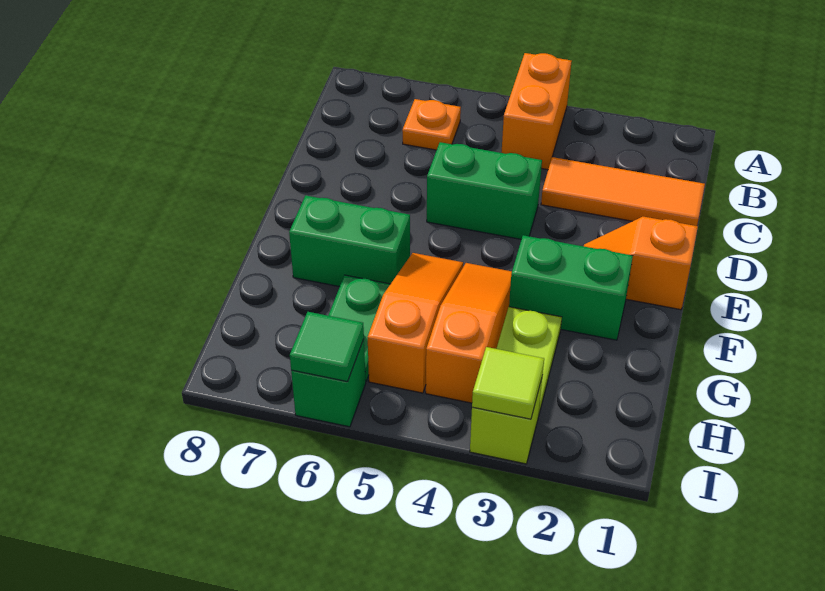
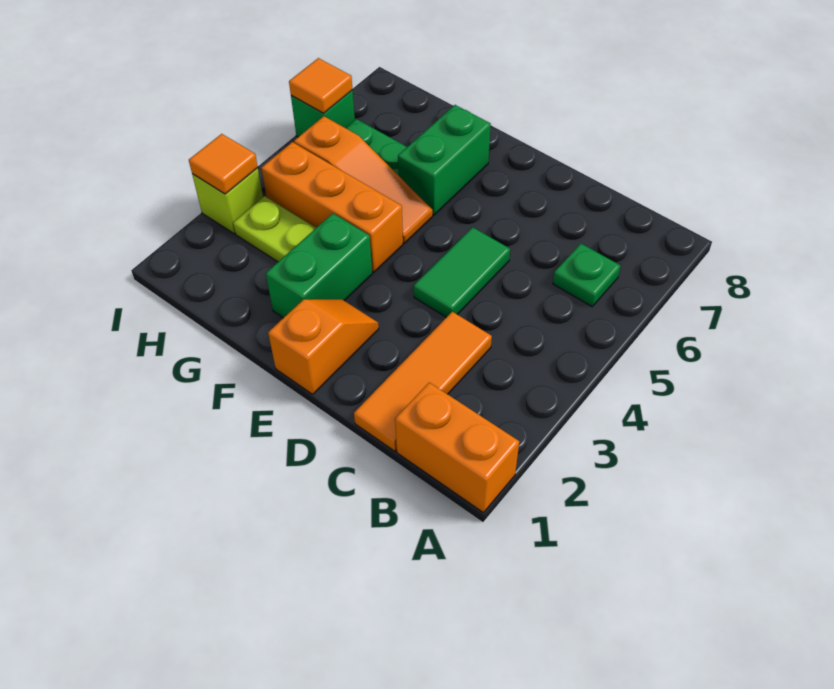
orange brick A4:B4 level 1 -> orange brick A1:B1 level 1
orange plate B6 level 1 -> green plate B6 level 1
green brick D4:D5 level 1 -> green tile D4:D5 level 1
orange slope F4:H4 level 1 top H -> orange brick F4:H4 level 1
lime tile I3 level 2 -> orange tile I3 level 2
green tile I6 level 2 -> orange tile I6 level 2

